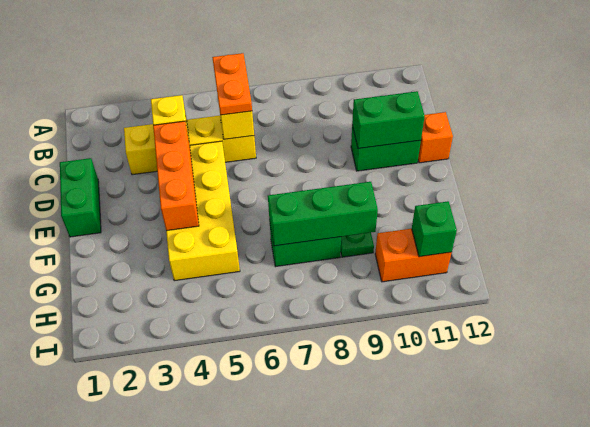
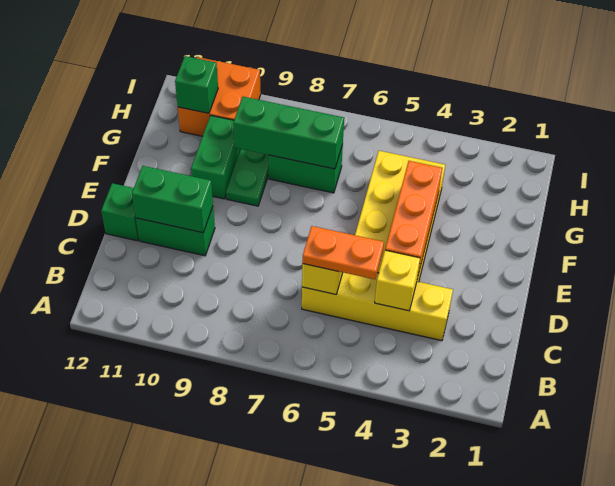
orange plate B6:C6 level 3 -> orange plate C5:C6 level 3
green brick D1:E1 level 1 -> green brick F10:G10 level 1
orange brick D12 level 1 -> green brick D12 level 1
orange brick H10:H11 level 1 -> orange brick H10:I11 level 1

